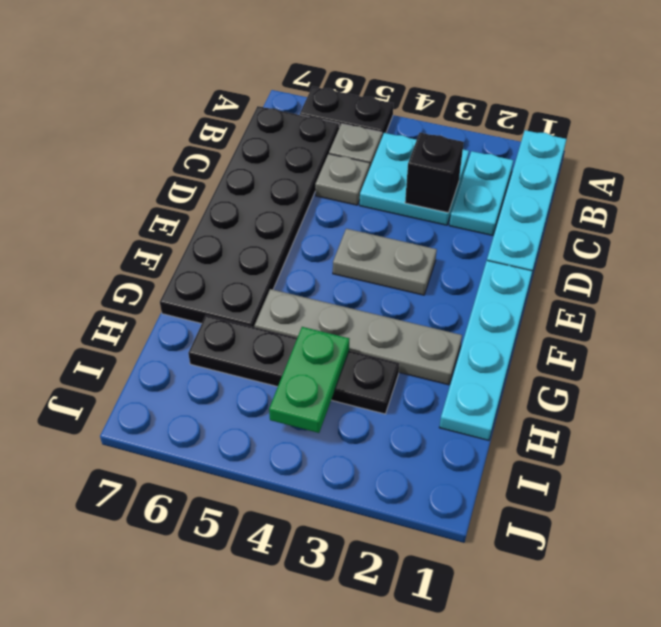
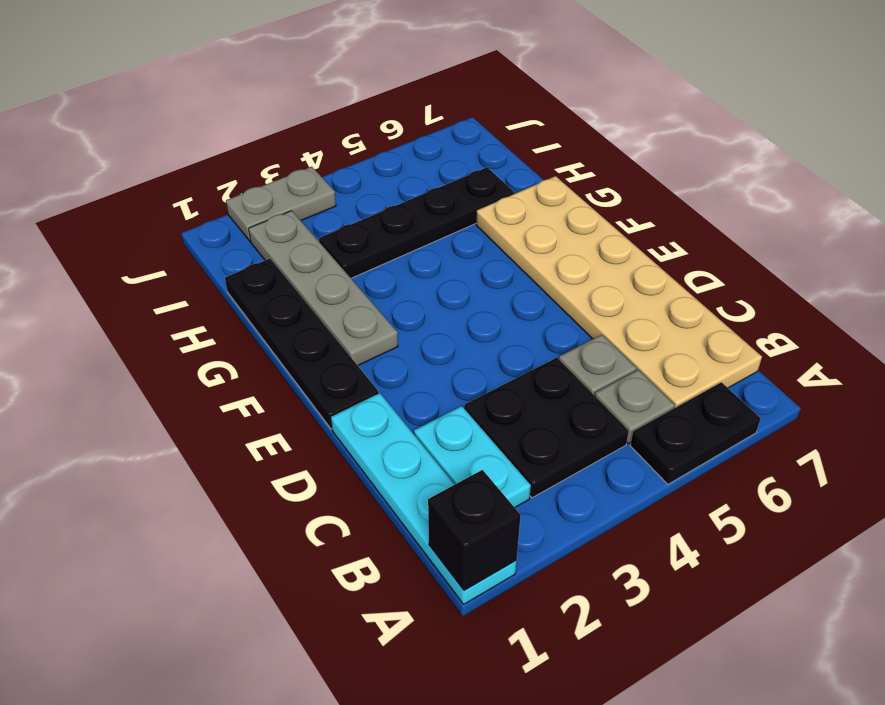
cyan plate B3:C4 level 1 -> black plate B3:C4 level 1
black plate B6:G7 level 1 -> tan plate B6:G7 level 1
black brick C3 level 2 -> black brick A1 level 2
cyan plate E1:H1 level 1 -> black plate E1:H1 level 1
grey plate E3:E4 level 1 -> grey plate J2:J3 level 1
grey plate G2:G5 level 1 -> grey plate F2:I2 level 1
green plate H4:I4 level 2 -> none

